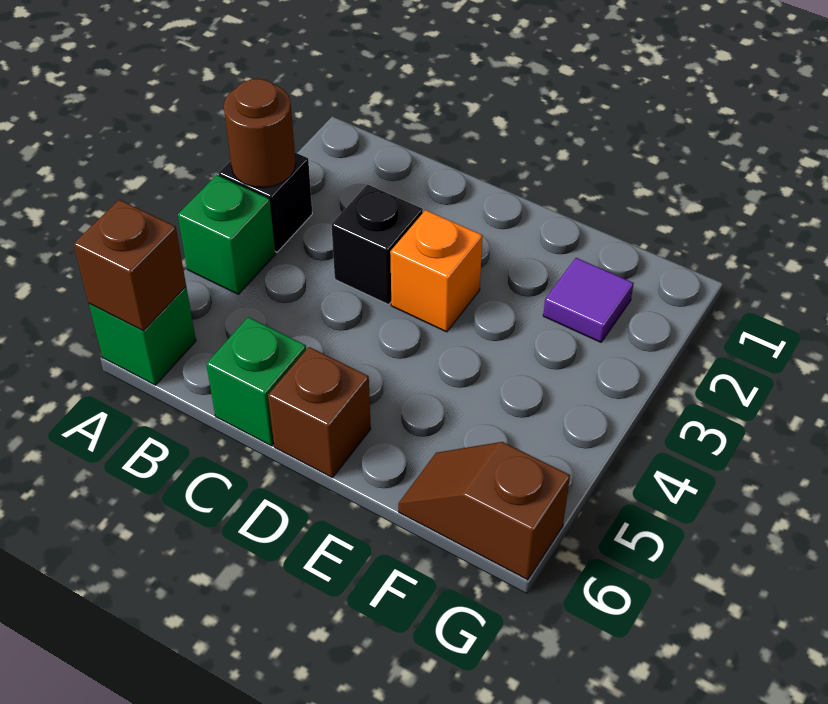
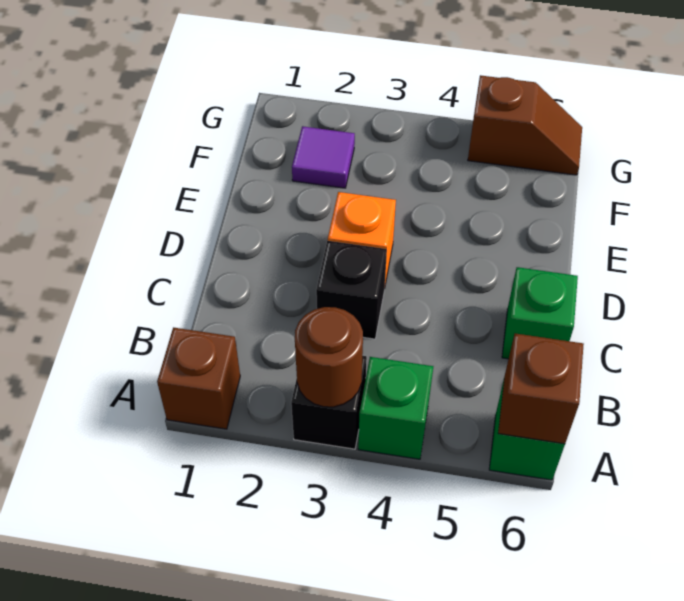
brown brick D6 level 1 -> brown brick A1 level 1
brown slope F6:G6 level 1 top G -> brown slope G5:G6 level 1 top 5

